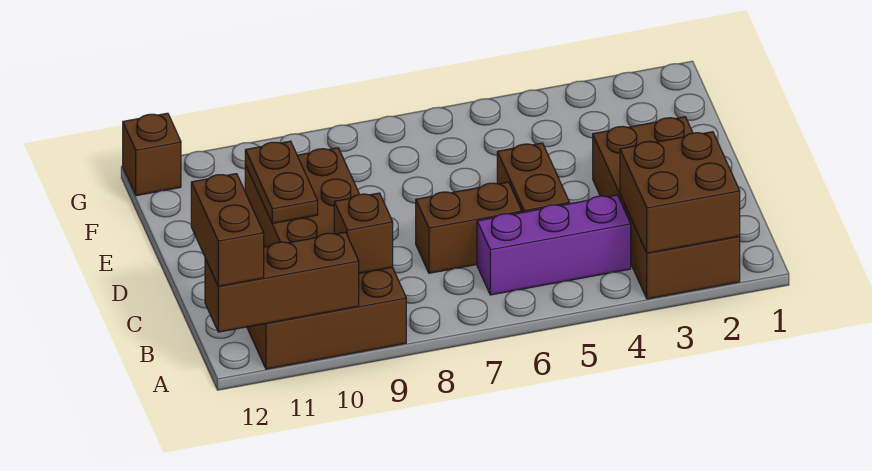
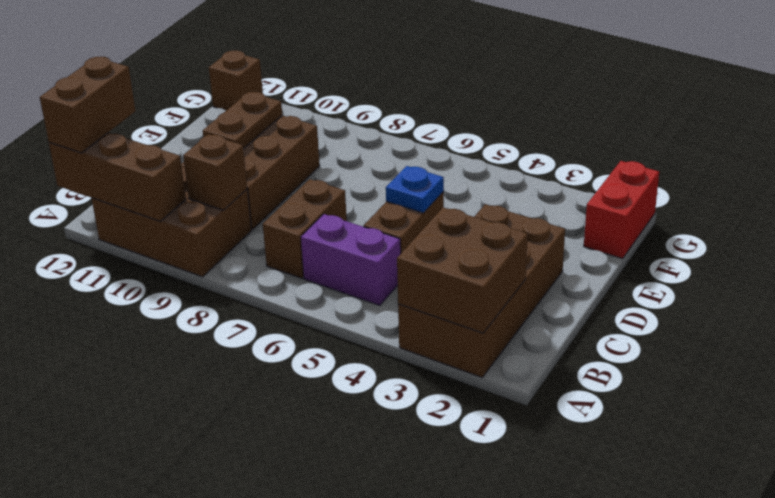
purple brick B4:B6 level 1 -> purple brick B5:B6 level 1
brown brick C6:C7 level 1 -> brown brick B7:C7 level 1
none -> blue plate D5 level 2
none -> red brick F1:G1 level 1

